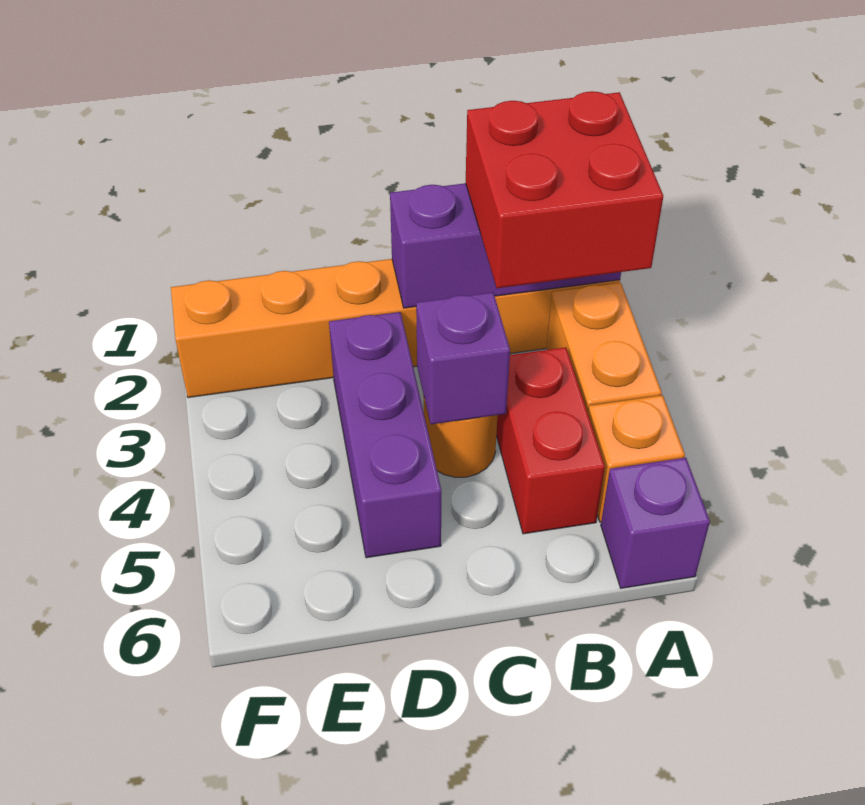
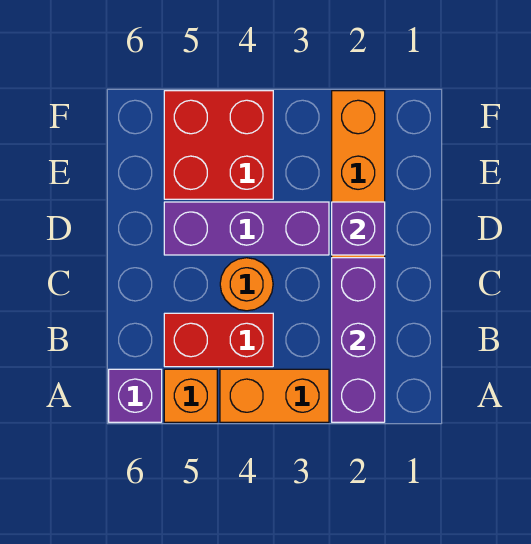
red brick A2:B3 level 3 -> red brick E4:F5 level 1
purple brick C4 level 2 -> purple brick D2 level 2

